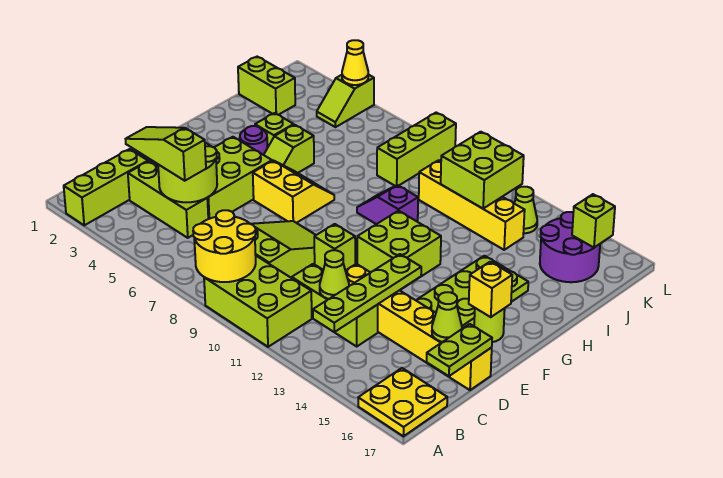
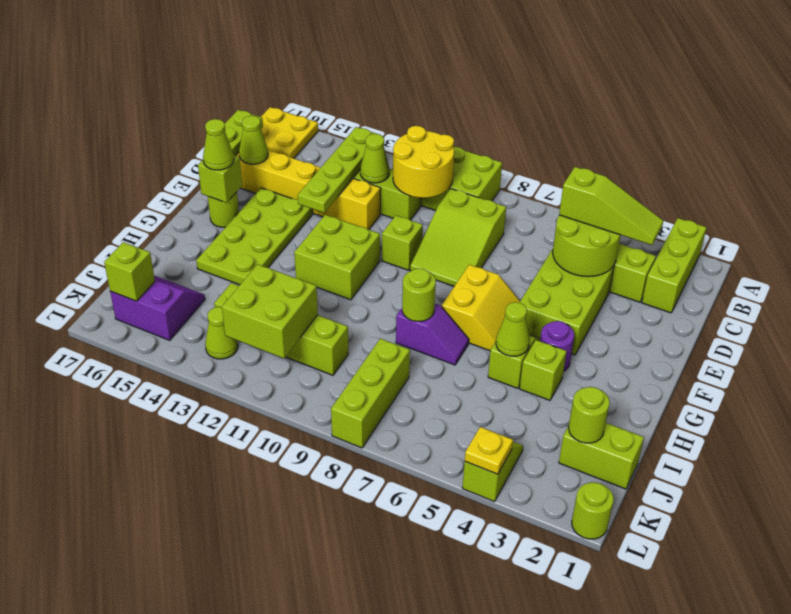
yellow round brick A8:B9 level 2 -> yellow round brick B10:C11 level 2
yellow slope F6:G7 level 1 top F -> yellow slope F6:G7 level 1 top 7
yellow brick F16 level 2 -> lime brick F16 level 2
none -> lime cone F16 level 3
none -> lime cone H5 level 2
none -> lime round brick H8 level 2
purple slope H9:H10 level 1 top 10 -> purple slope H7:H8 level 1 top 8
none -> lime round brick J2 level 2
yellow brick J10:J13 level 1 -> lime brick J10:J13 level 1
purple round brick J15:K16 level 1 -> purple slope J15:K16 level 1 top K
none -> lime round brick L1 level 1
yellow cone L4 level 2 -> yellow plate L4 level 2

